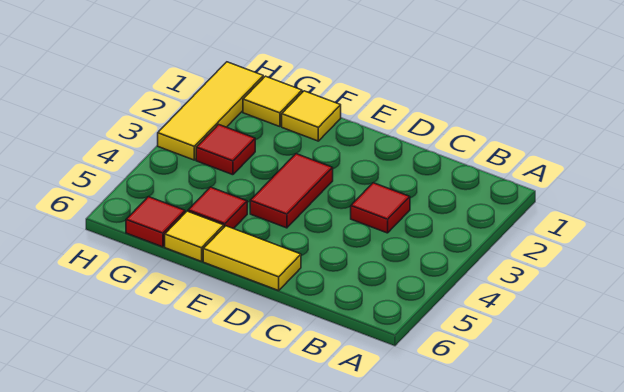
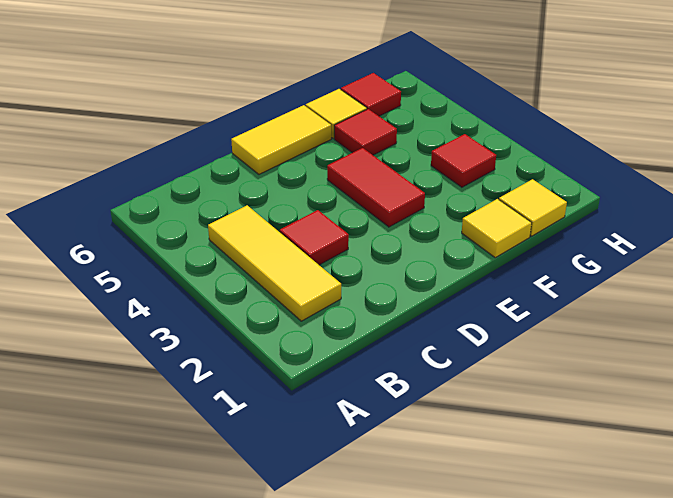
yellow tile H1:H3 level 1 -> yellow tile B2:B4 level 1

